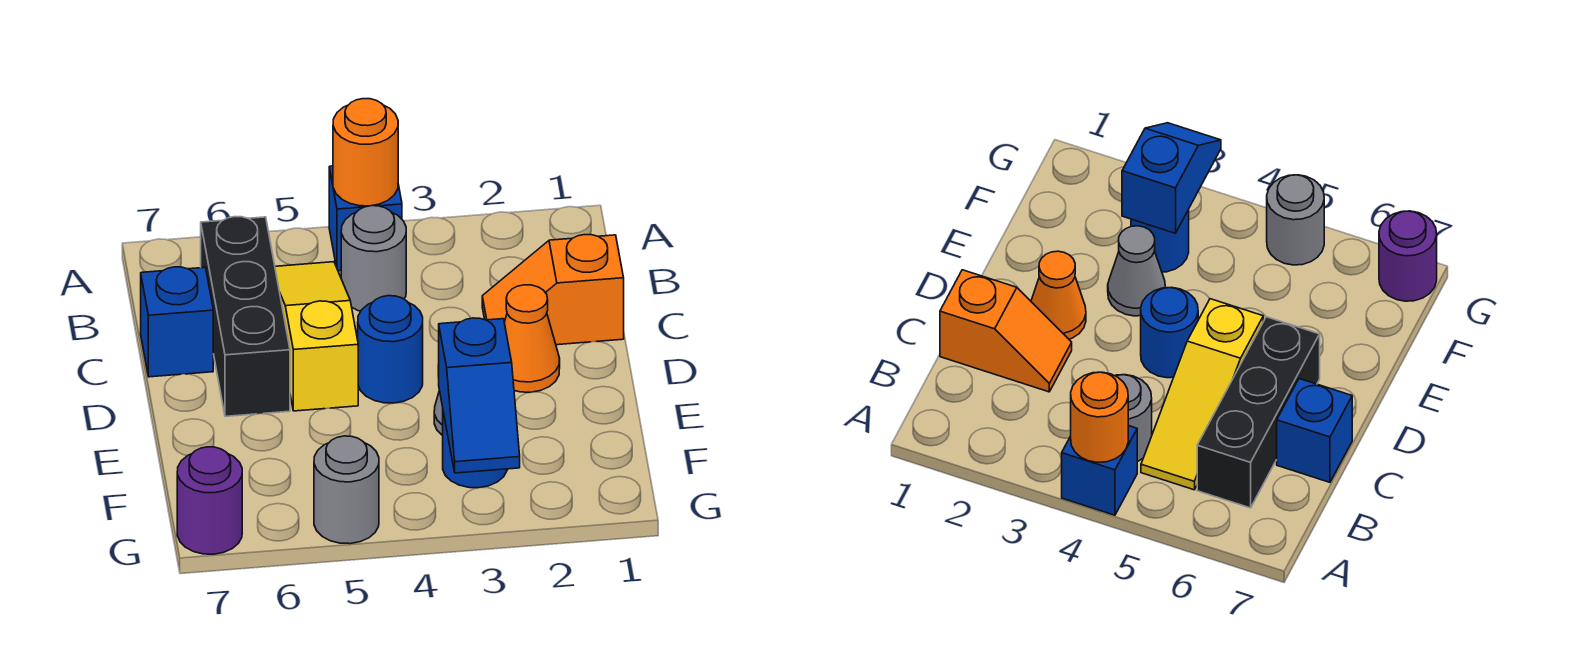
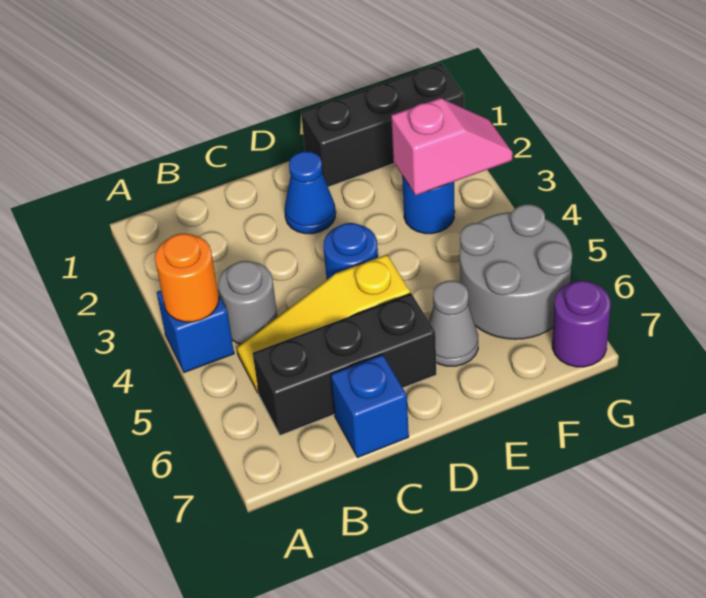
orange slope C1:C2 level 1 top 1 -> none
orange cone D2 level 1 -> blue cone D2 level 1
none -> black brick E1:G1 level 1
grey cone E3 level 1 -> grey cone E6 level 1
blue slope F3:G3 level 2 top F -> pink slope F3:G3 level 2 top F
grey round brick G5 level 1 -> grey round brick F5:G6 level 1

